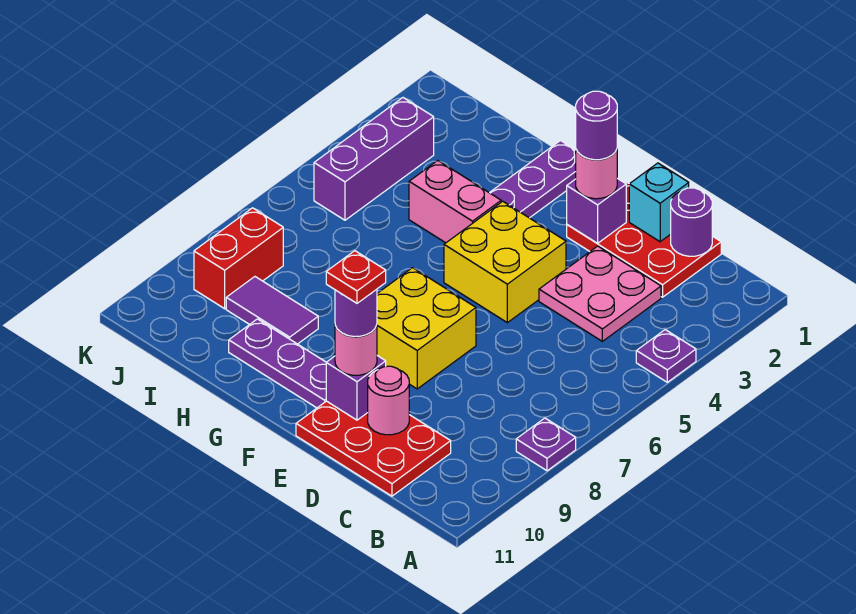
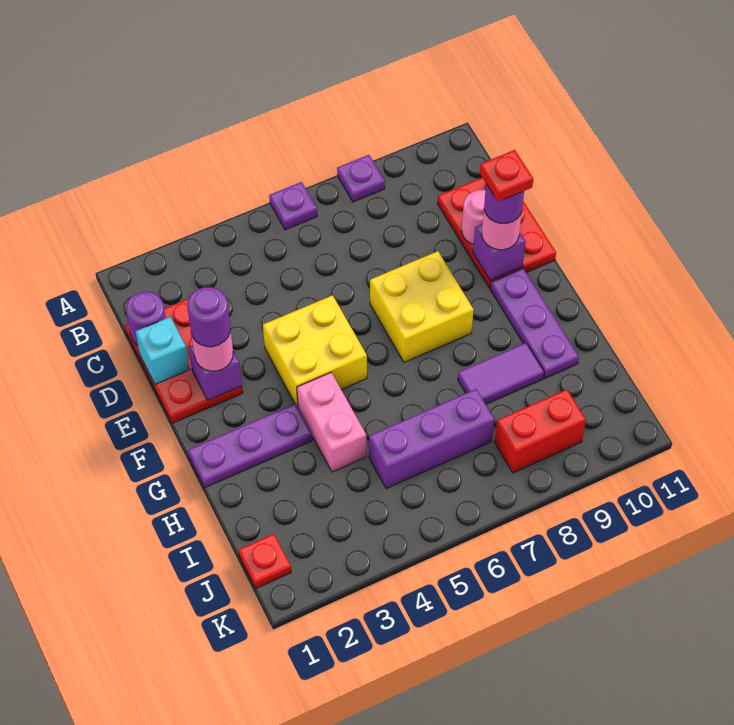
purple plate A4 level 1 -> purple plate A6 level 1
pink plate C3:D4 level 1 -> none
purple tile H9:I9 level 1 -> purple tile H8:H9 level 1
none -> red plate J1 level 1
purple brick J3:J5 level 1 -> purple brick I5:I7 level 1

